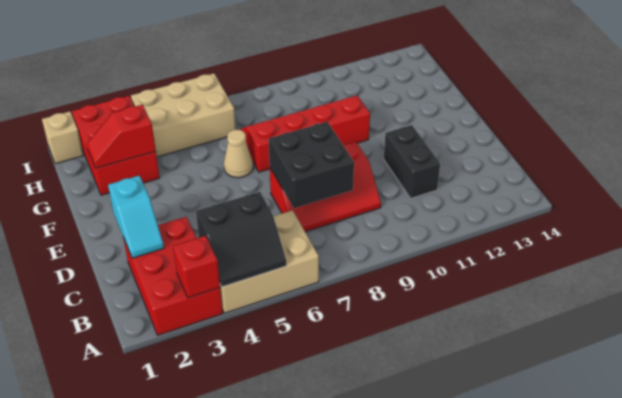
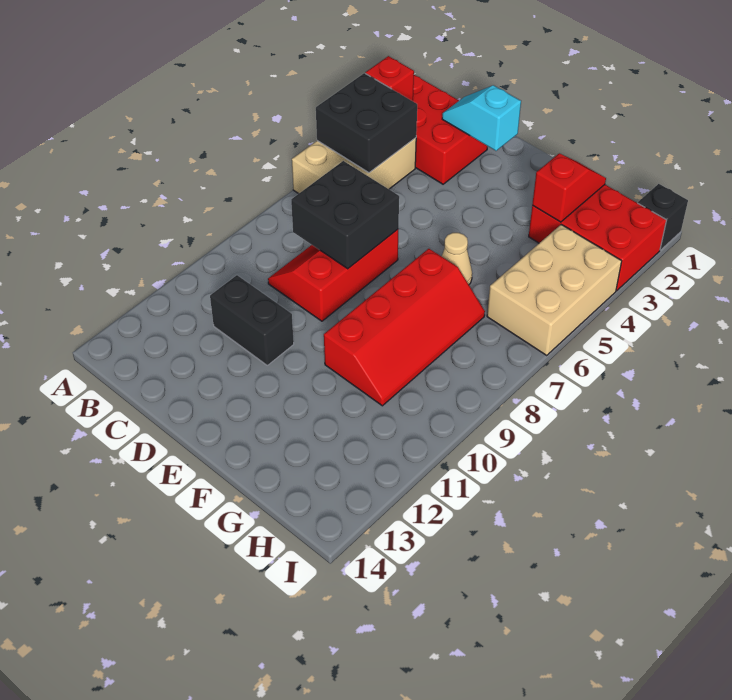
black slope A4:B5 level 2 top B -> black brick A4:B5 level 2
tan brick I1 level 1 -> black brick I1 level 1

